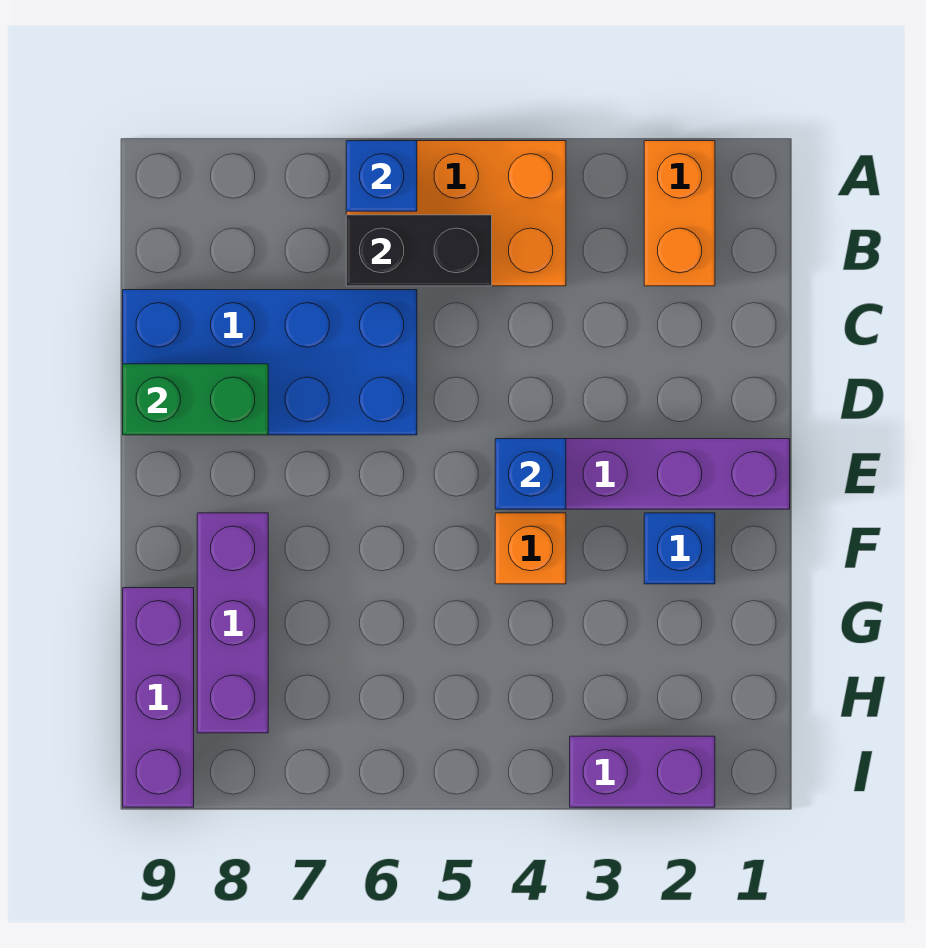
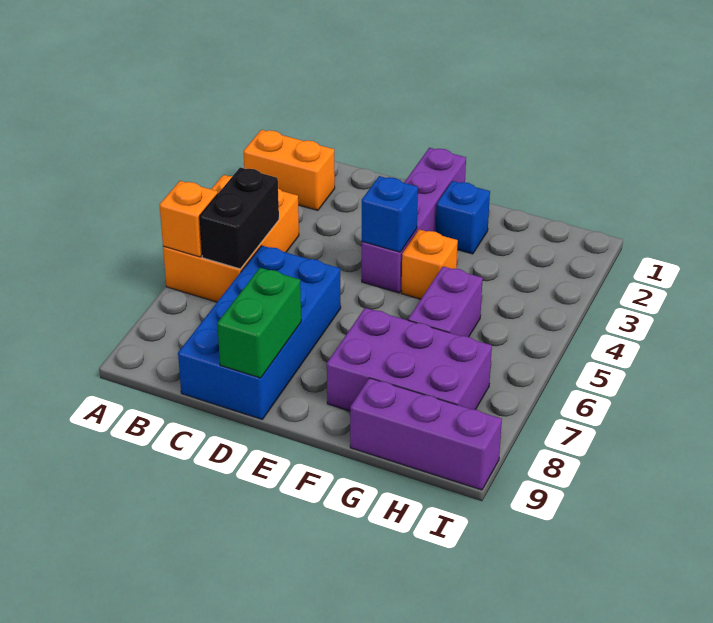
blue brick A6 level 2 -> orange brick A6 level 2
purple brick F8:H8 level 1 -> purple brick F7:H8 level 1
purple brick I2:I3 level 1 -> purple brick G5:G6 level 1

